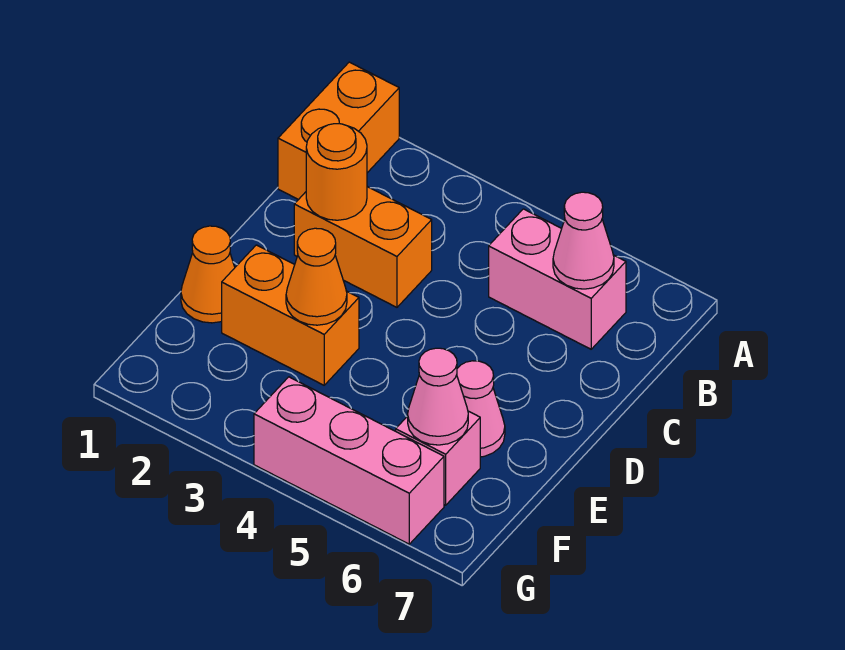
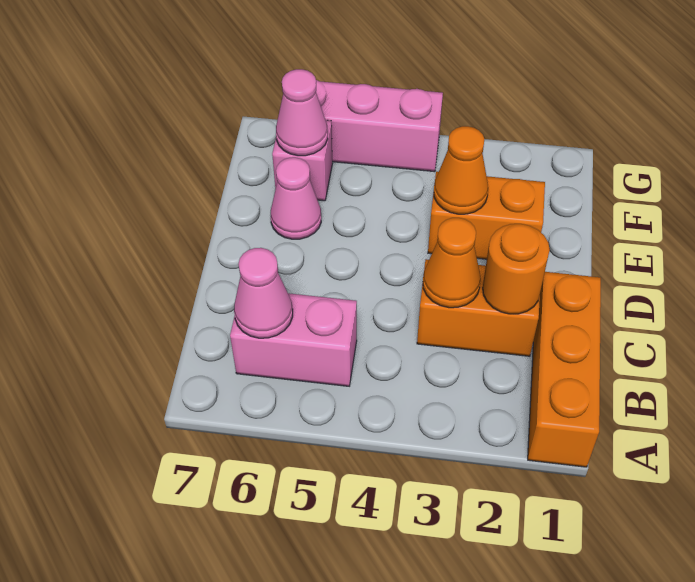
orange brick A1:B1 level 1 -> orange brick A1:C1 level 1
orange cone E1 level 1 -> orange cone C3 level 2

